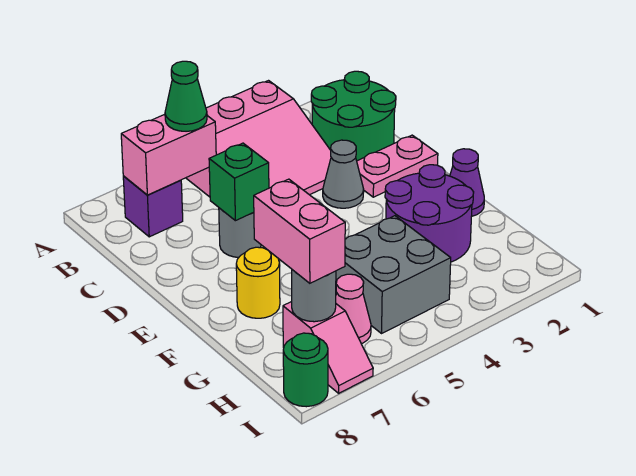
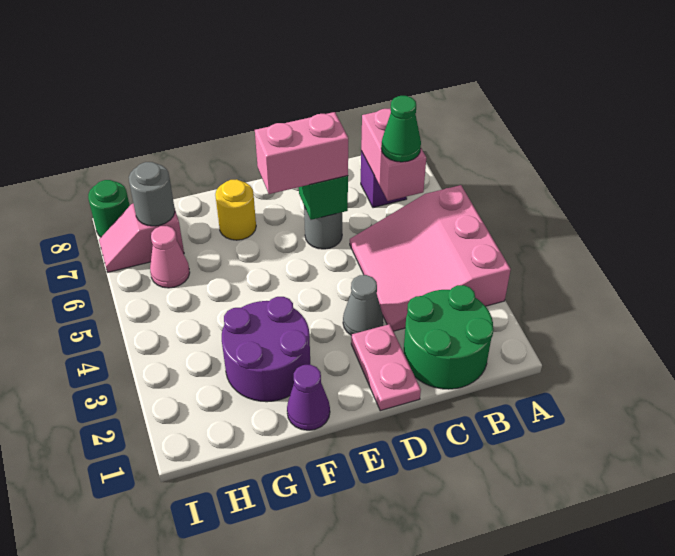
grey brick G4:H5 level 1 -> none
pink brick G7:H7 level 3 -> pink brick D6:E6 level 3

